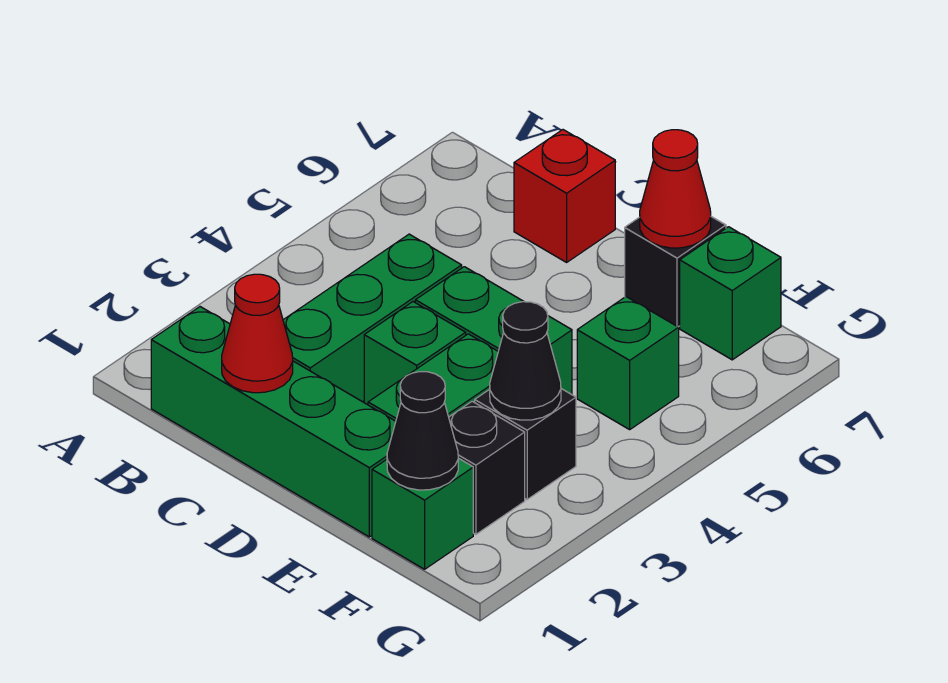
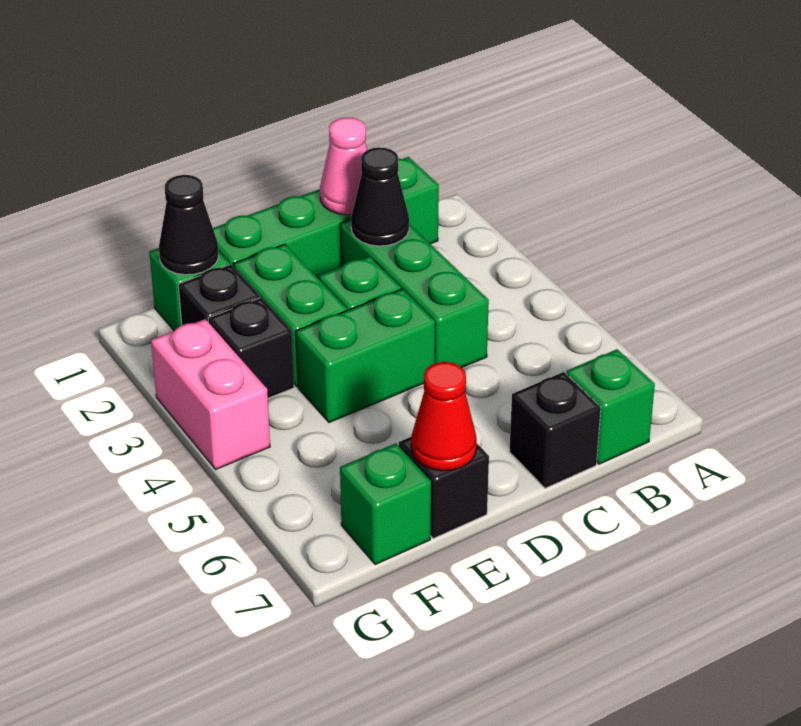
red cone C1 level 2 -> pink cone C1 level 2
red brick C7 level 1 -> black brick C7 level 1
black cone F3 level 2 -> black cone C2 level 2
green brick F5 level 1 -> green brick B7 level 1
none -> pink brick G3:G4 level 1

